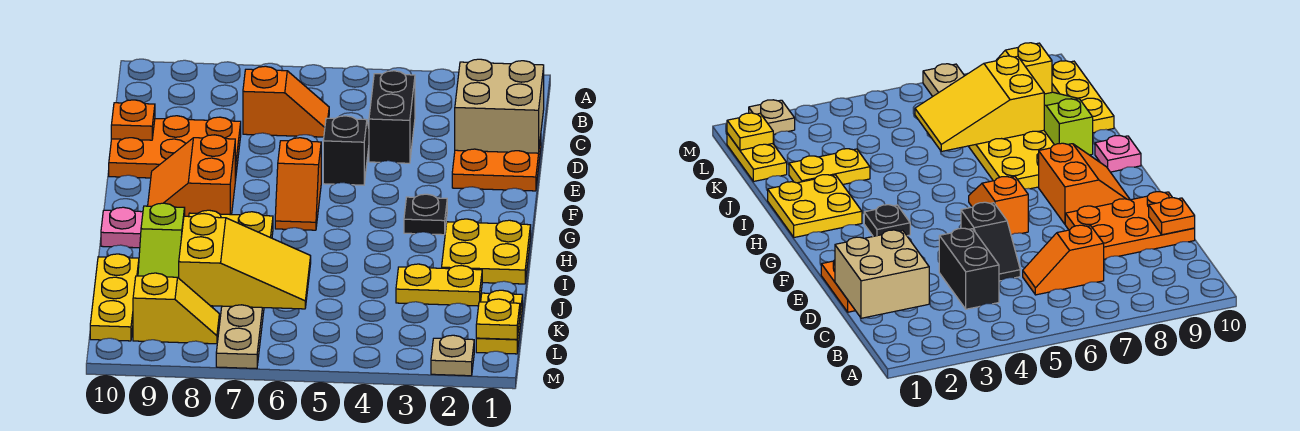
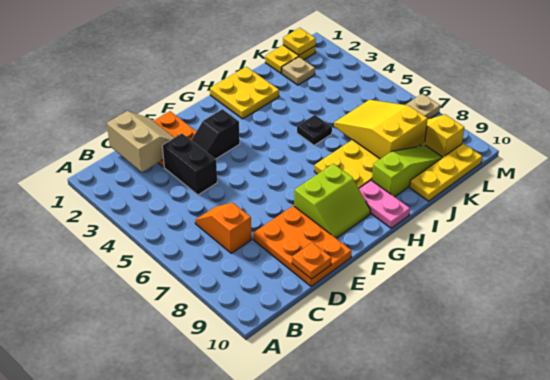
tan brick C1:D2 level 2 -> tan slope C1:D2 level 2 top C
black brick C4:D4 level 1 -> black brick D3:D4 level 1
black slope D5:E5 level 1 top E -> black slope E3:F3 level 1 top F
orange slope F6:G6 level 1 top F -> none
orange slope F8:G9 level 1 top 8 -> lime slope F8:G9 level 1 top 8
black plate G3 level 1 -> black plate I5 level 1
pink plate H10 level 1 -> pink plate H9:H10 level 1
yellow plate J2:J3 level 1 -> none
tan plate M2 level 1 -> tan plate K2 level 1

